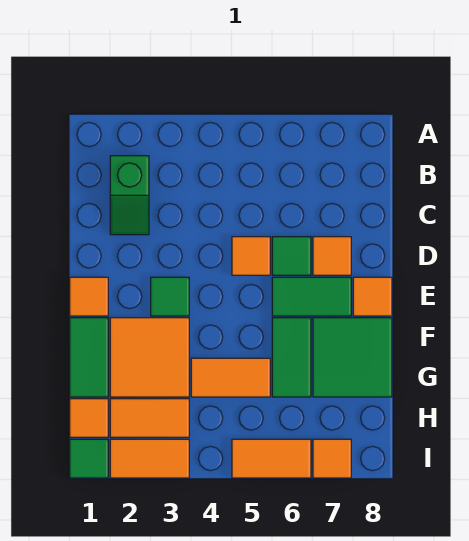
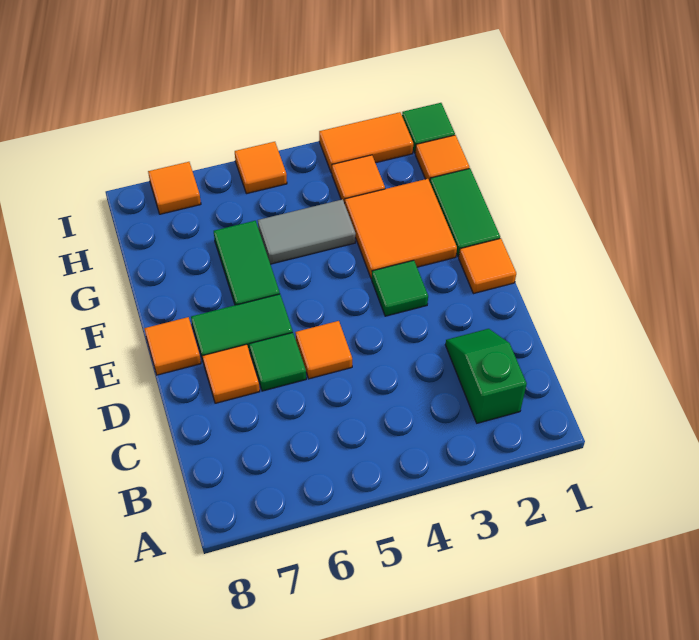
green tile F7:G8 level 1 -> none
orange tile G4:G5 level 1 -> grey tile G4:G5 level 1
orange tile H2:H3 level 1 -> orange tile H3 level 1
orange tile I5:I6 level 1 -> orange tile I5 level 1

